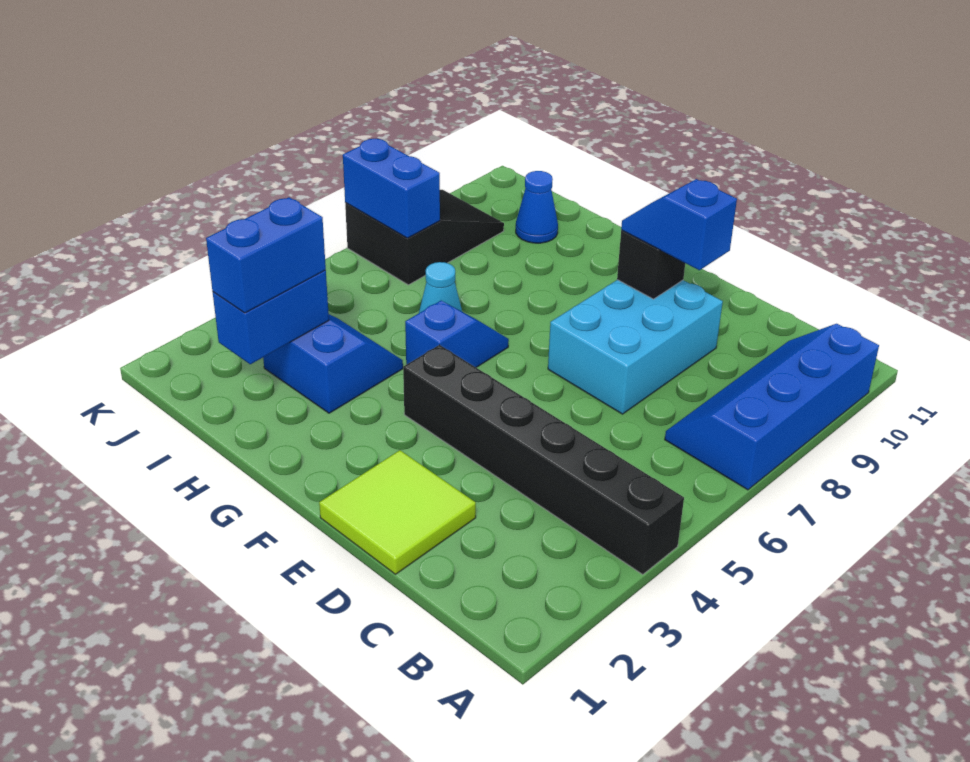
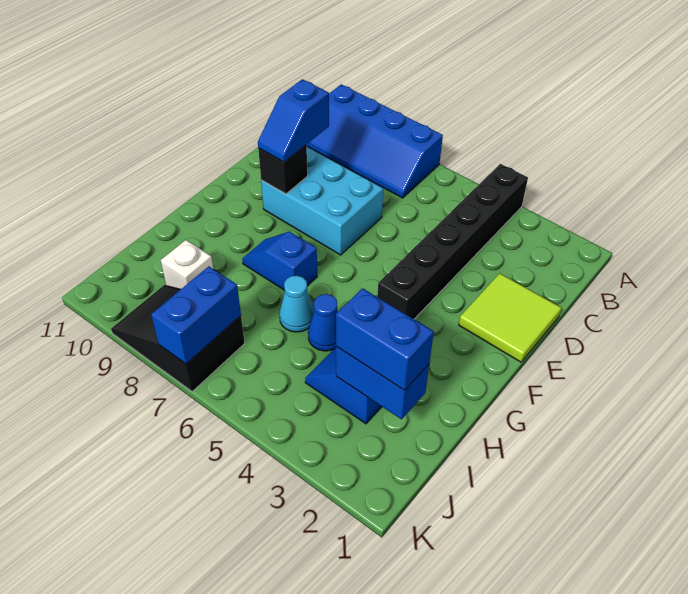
blue slope G5:G6 level 1 top 5 -> blue slope G7:G8 level 1 top 7
none -> white brick I9 level 1
blue cone I10 level 1 -> blue cone H5 level 1

